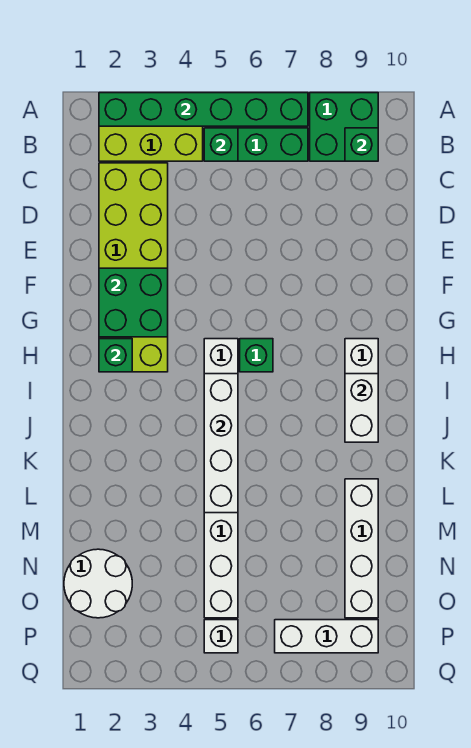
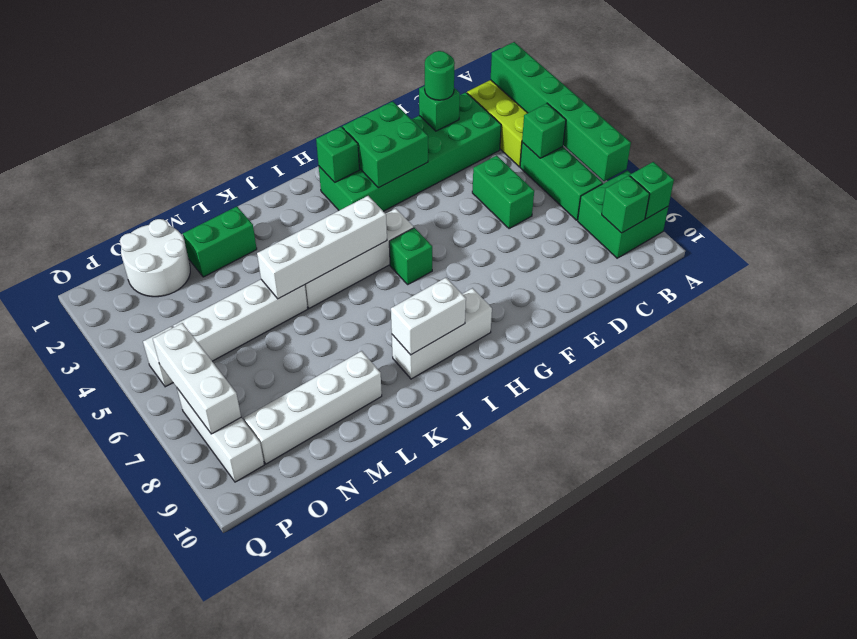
none -> green brick A9 level 2
lime brick C2:H3 level 1 -> green brick C2:H3 level 1
none -> green brick D2 level 2
none -> green round brick D2 level 3
none -> green brick D5:D6 level 1
none -> green brick L2:M2 level 1
none -> white brick P6:P8 level 2

